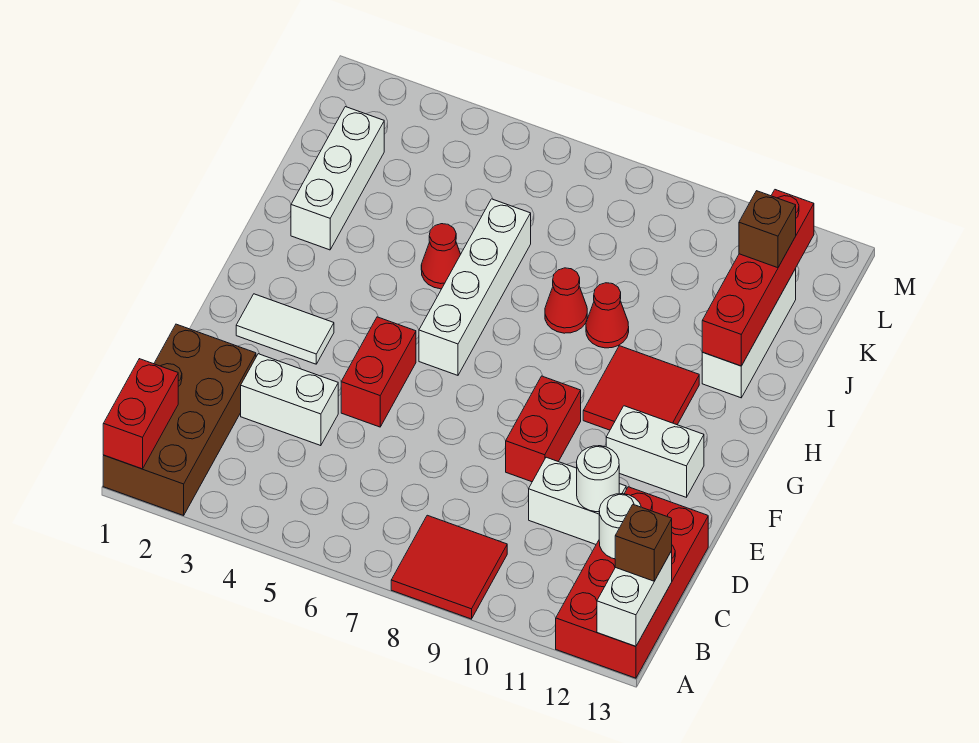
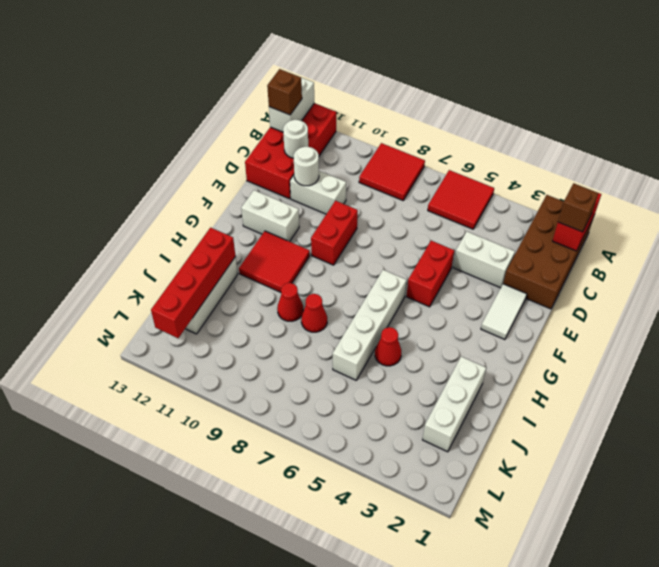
none -> red tile A5:B6 level 1
white tile F2:F3 level 1 -> white tile E2:F2 level 1
brown brick K12 level 3 -> brown brick B1 level 3

